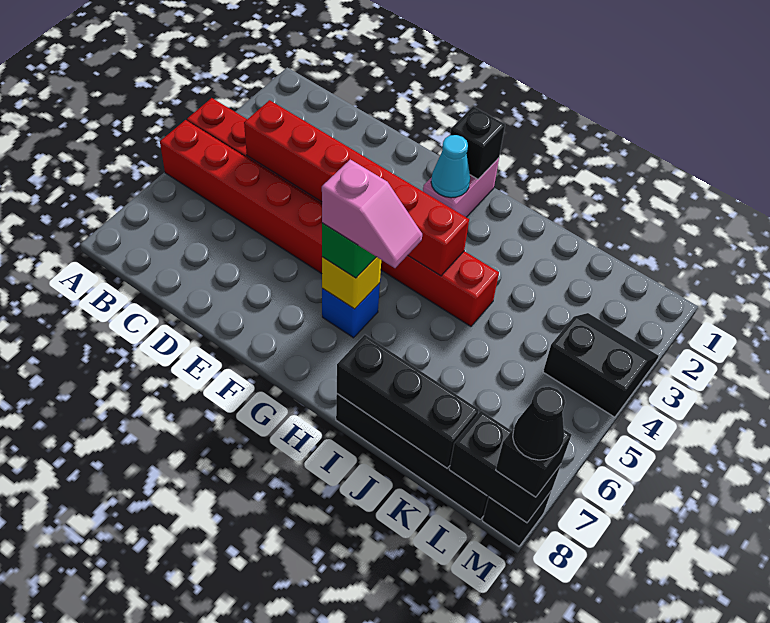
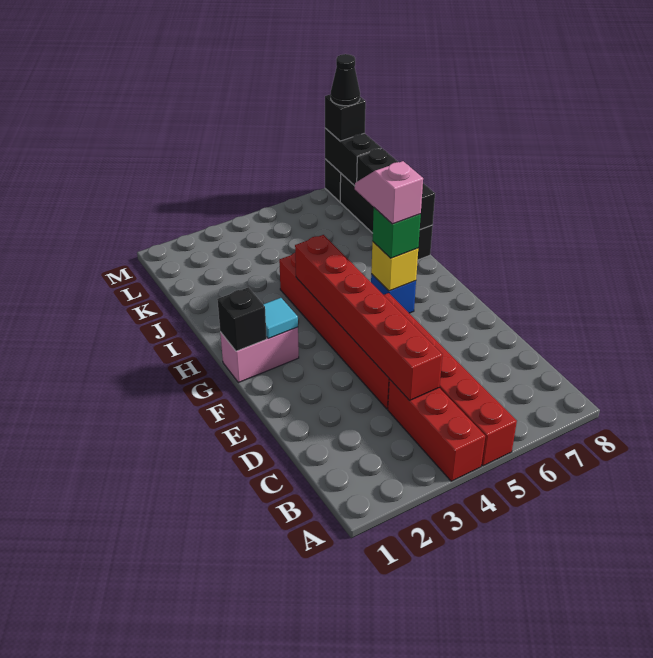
cyan cone G2 level 2 -> cyan tile G2 level 2
black slope L3:M4 level 1 top 4 -> none

